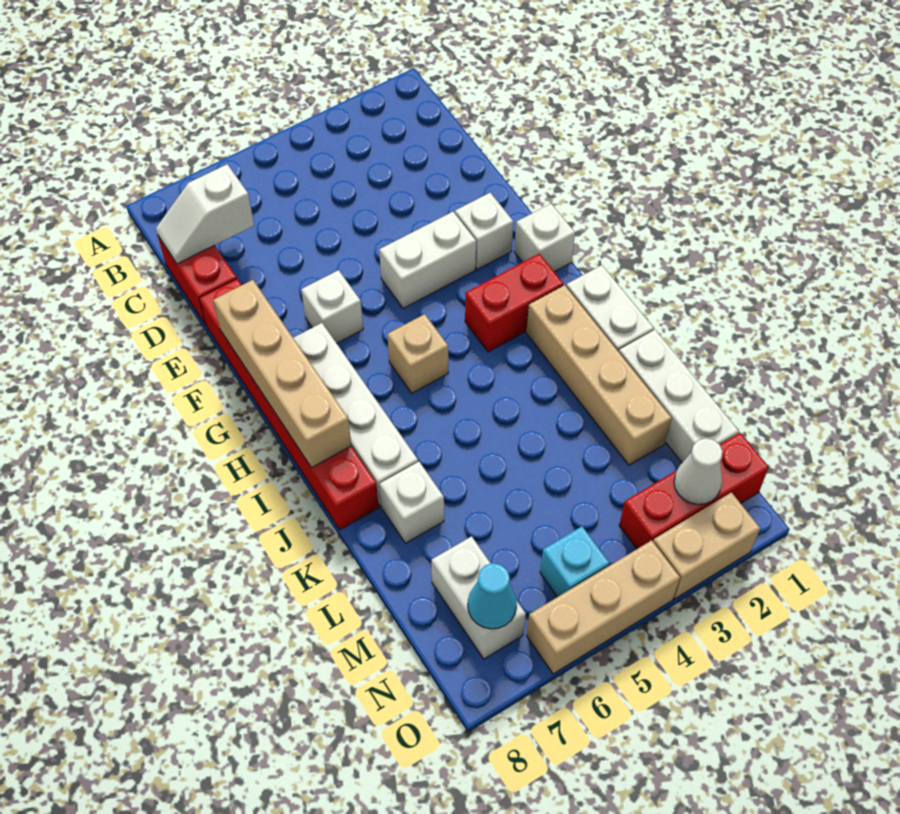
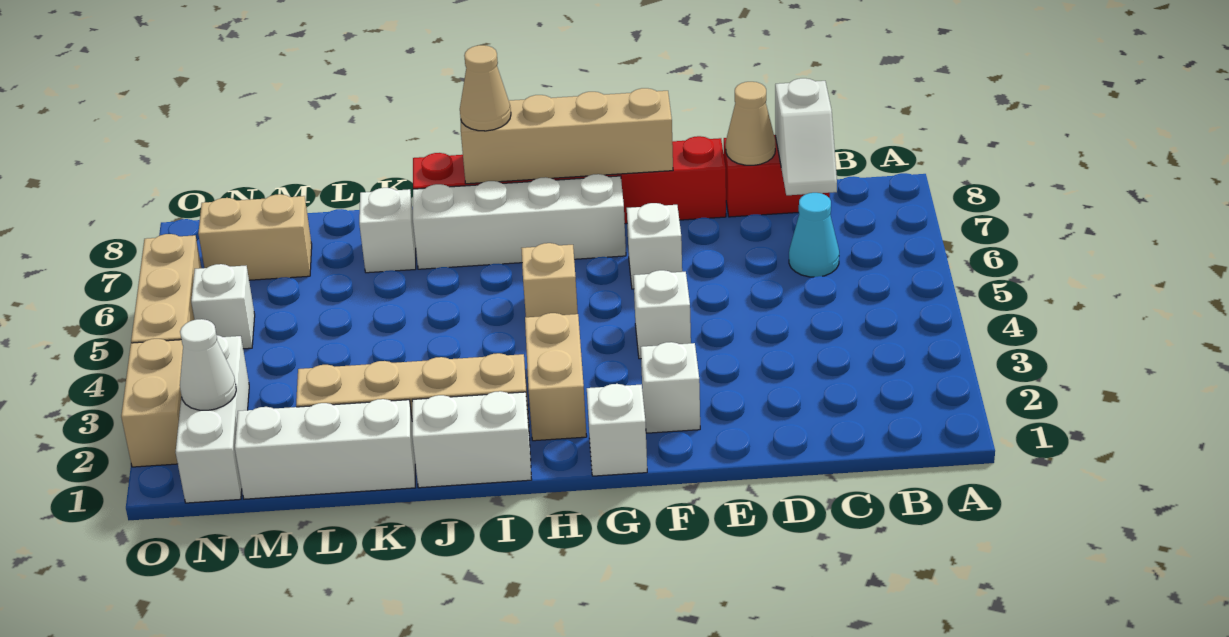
white slope C7:C8 level 2 top 7 -> white slope C7:C8 level 2 top 8
none -> tan cone D8 level 2
white brick F3:F4 level 1 -> white brick F4 level 1
red brick H2:H3 level 1 -> tan brick H2:H3 level 1
none -> tan cone I8 level 3
white brick M7:N7 level 1 -> tan brick M7:N7 level 1
red brick N1:N3 level 1 -> white brick N1:N3 level 1
cyan brick N5 level 1 -> white brick N5 level 1
cyan cone N7 level 2 -> cyan cone C6 level 1

